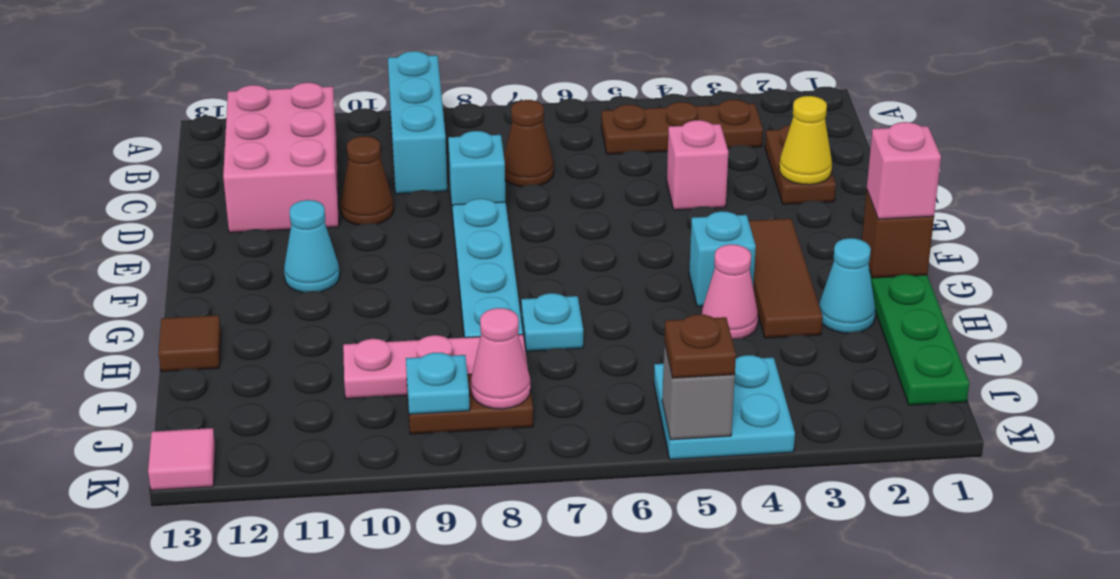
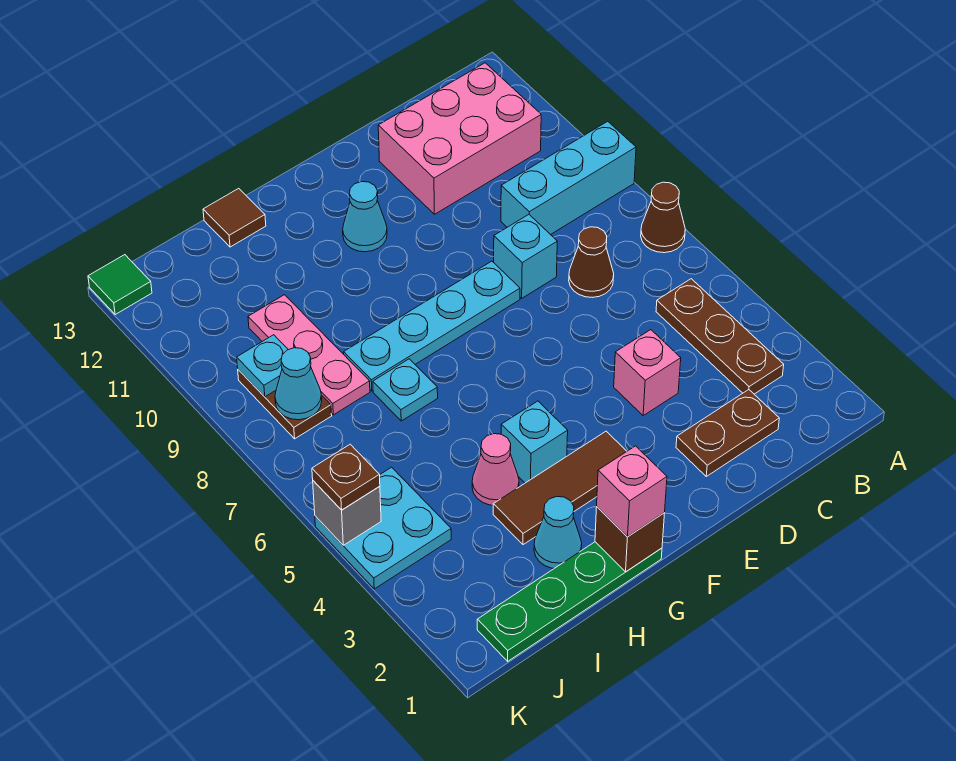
yellow cone D2 level 2 -> none
brown cone D10 level 1 -> brown cone A7 level 1
pink cone J8 level 2 -> cyan cone J8 level 2
pink tile K13 level 1 -> green tile K13 level 1

